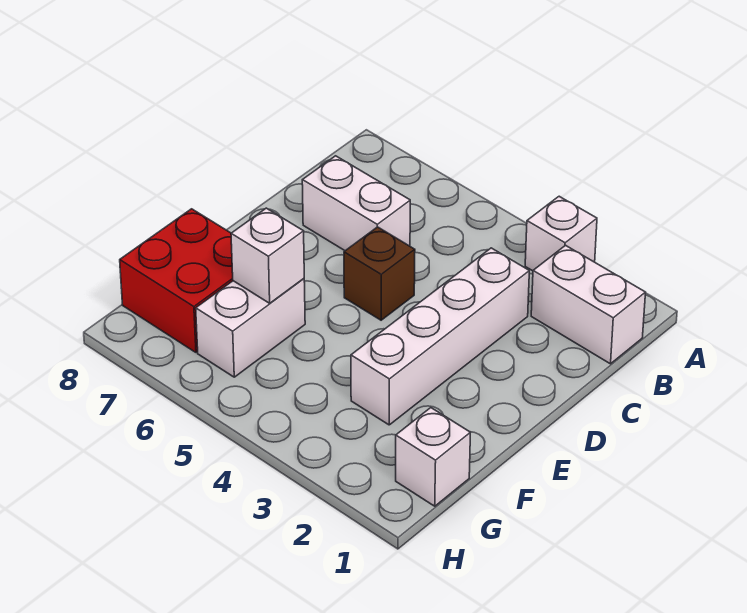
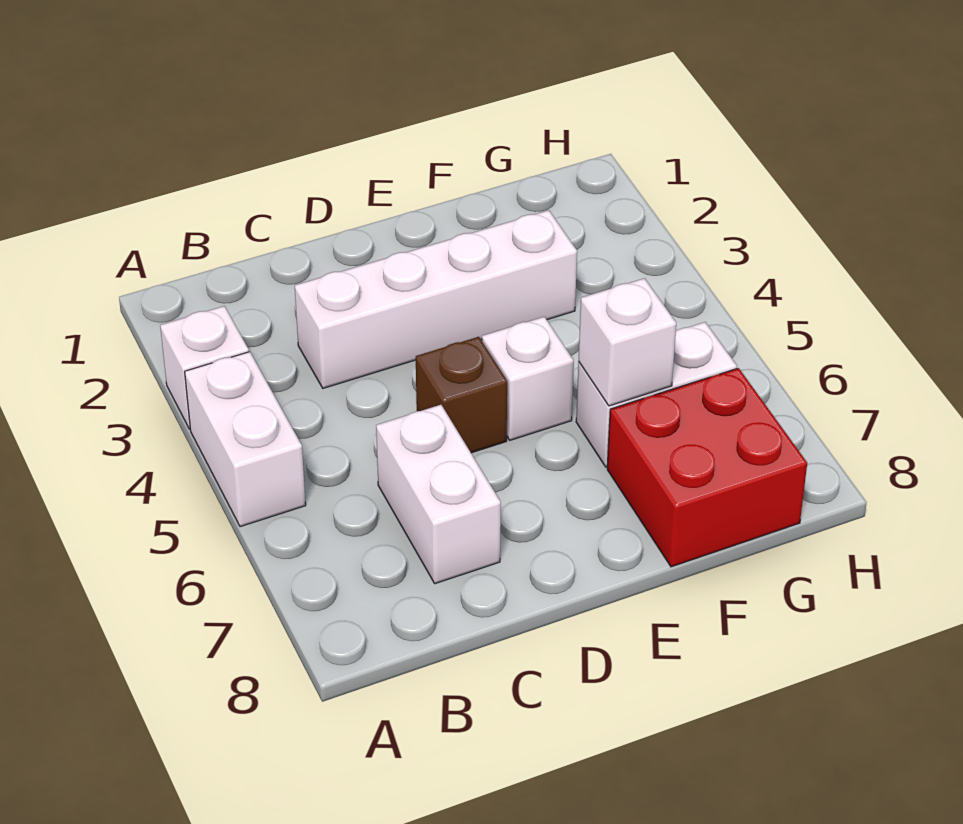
white brick B1:B2 level 1 -> white brick A4:A5 level 1
white brick G1 level 1 -> white brick E5 level 1

